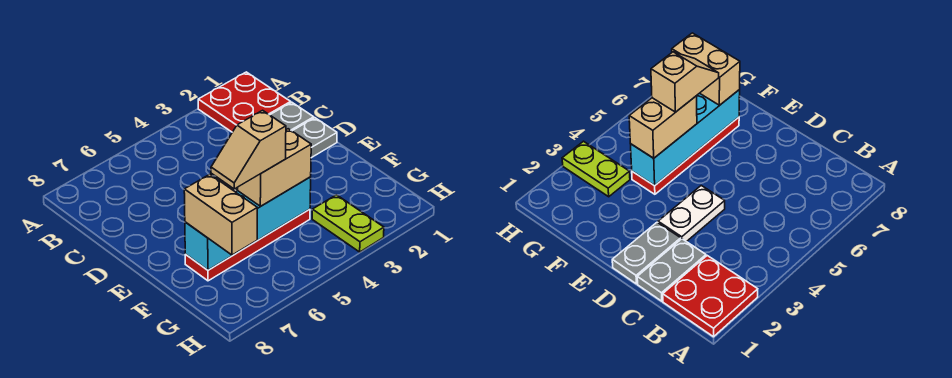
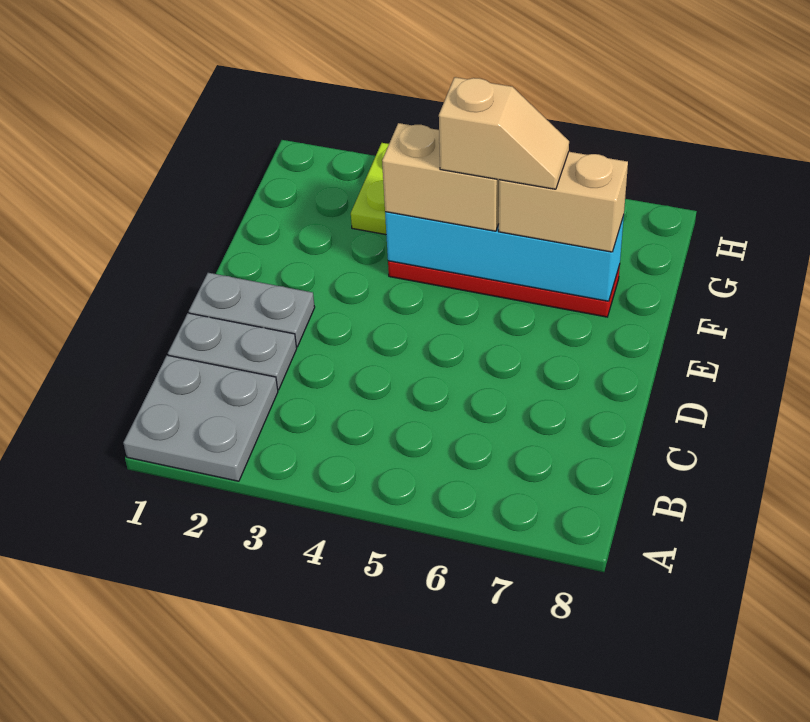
red plate A1:B2 level 1 -> grey plate A1:B2 level 1
white plate D3:D4 level 1 -> none
tan brick F7:G7 level 3 -> tan brick F6:F7 level 3

